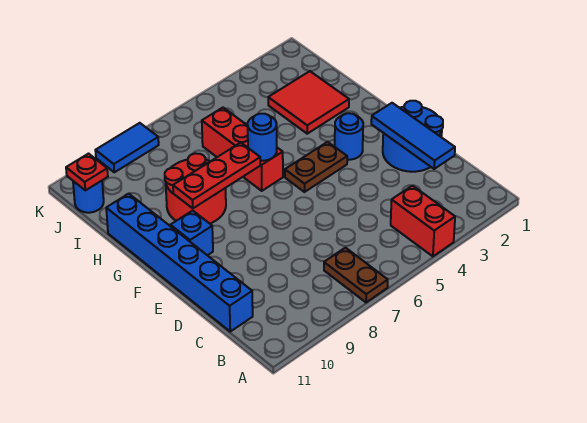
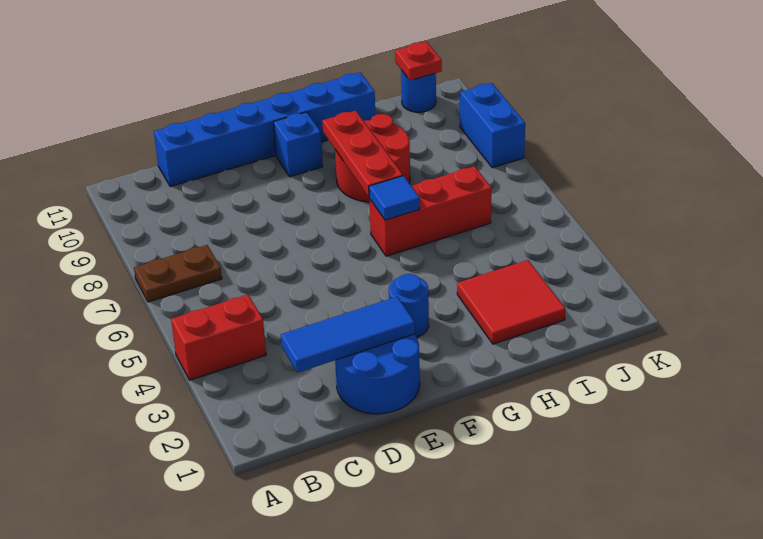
brown plate F4:F5 level 1 -> none
blue round brick G6 level 2 -> blue tile G6 level 2
blue tile K8:K9 level 1 -> blue brick K8:K9 level 1

